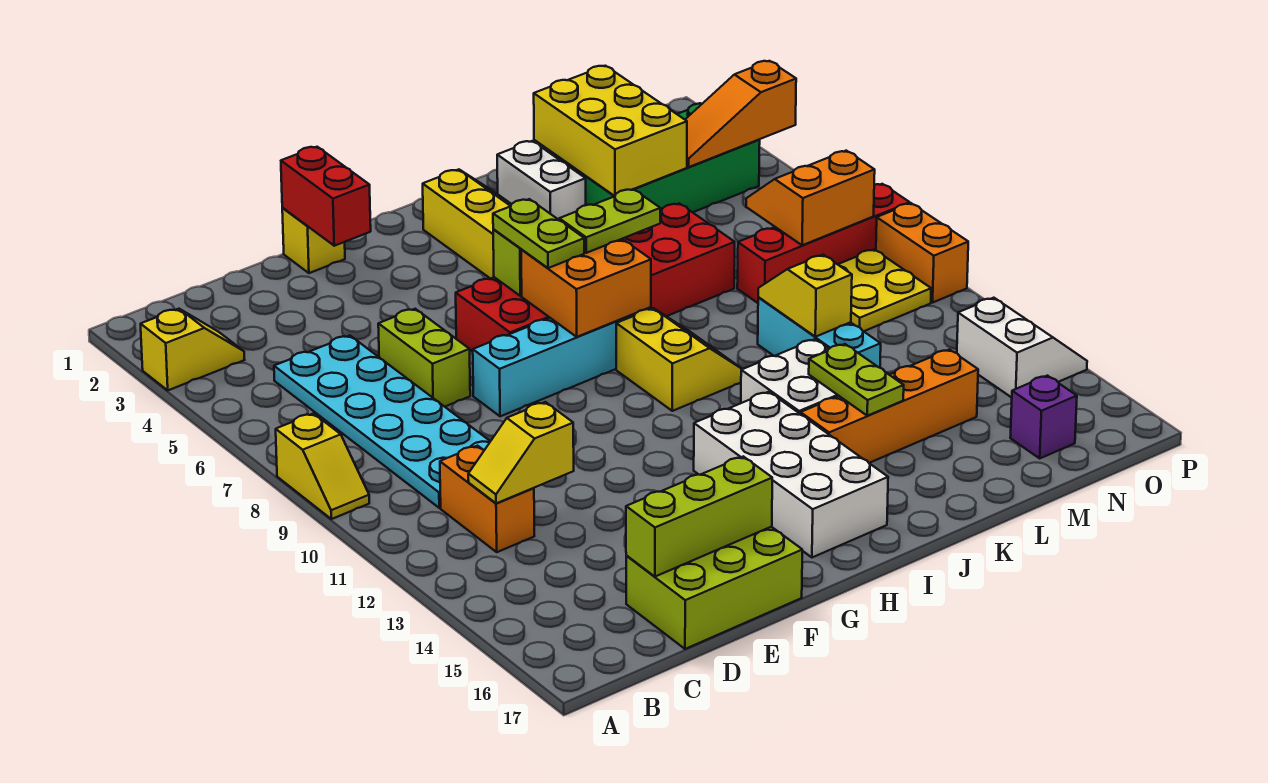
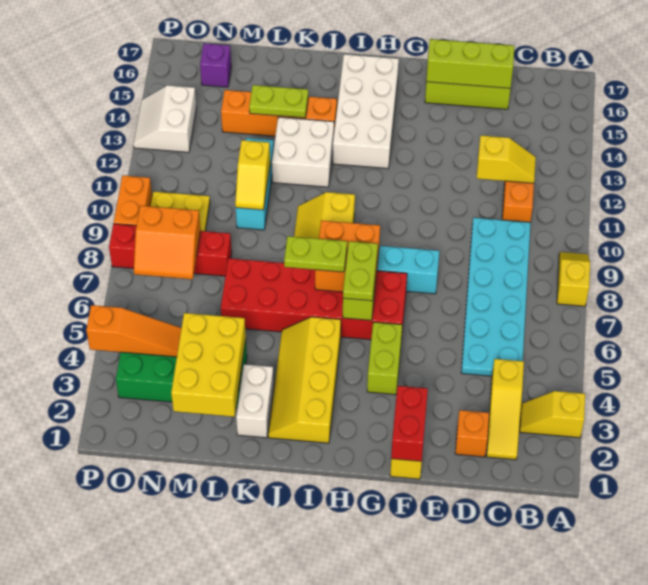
none -> yellow slope C2:C4 level 1 top 4
none -> orange brick D2 level 1
lime brick E6:E7 level 1 -> lime brick G4:G5 level 1
lime plate K13:K14 level 2 -> lime plate K14:L14 level 2

